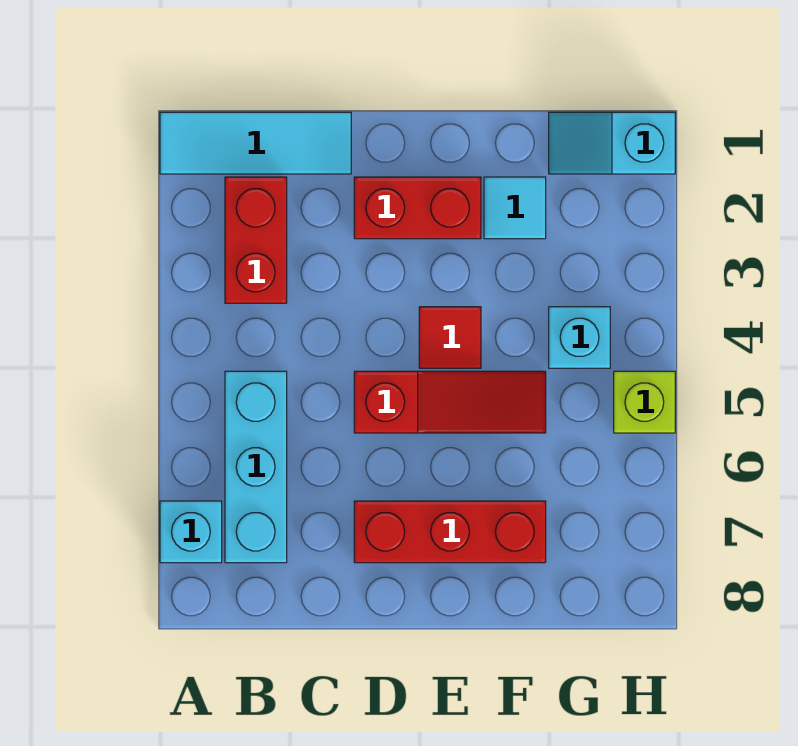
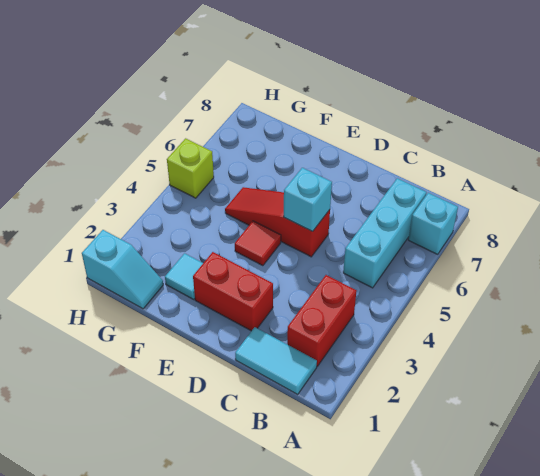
cyan tile A1:C1 level 1 -> cyan tile B1:C1 level 1
red brick D7:F7 level 1 -> none
cyan brick G4 level 1 -> cyan brick D5 level 2

